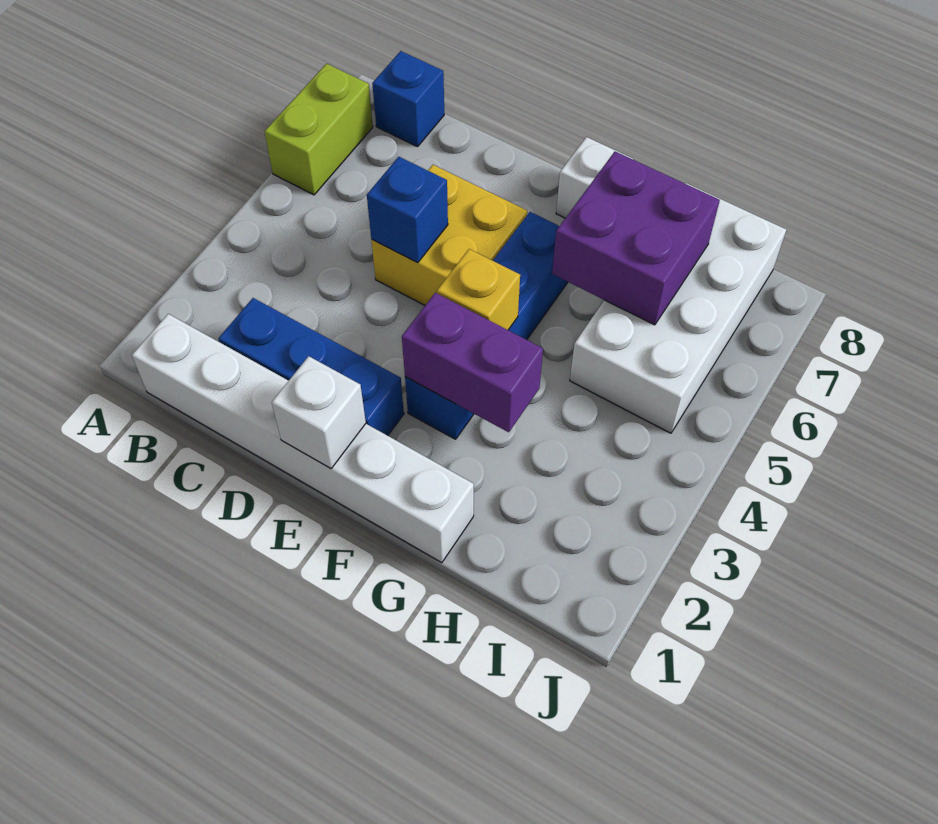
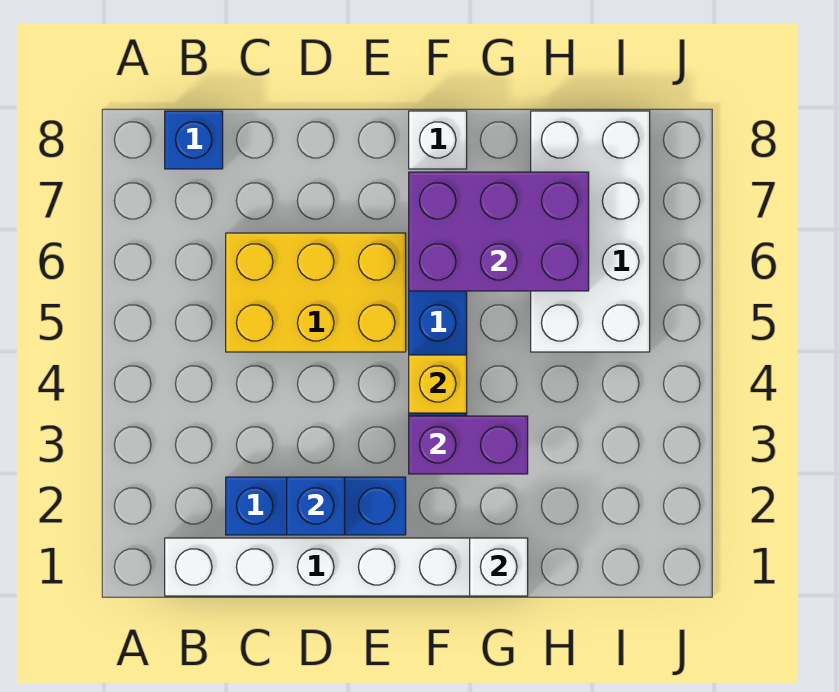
lime brick A6:A7 level 1 -> none
yellow brick D5:E6 level 1 -> yellow brick C5:E6 level 1
blue brick D5 level 2 -> blue brick D2 level 2
white brick E1 level 2 -> white brick G1 level 2
purple brick G6:H7 level 2 -> purple brick F6:H7 level 2

